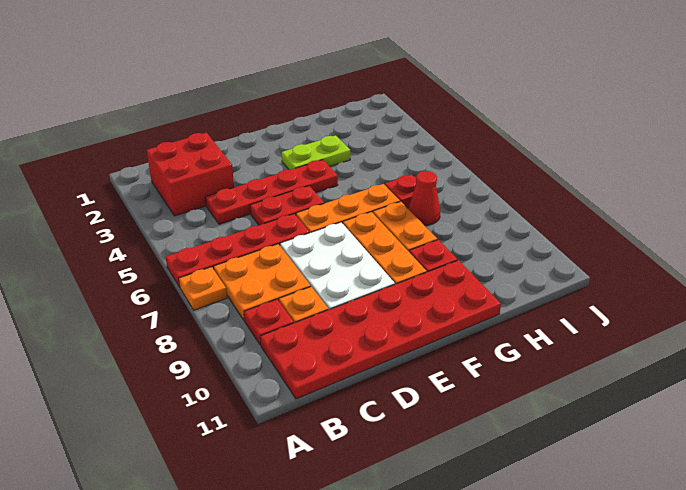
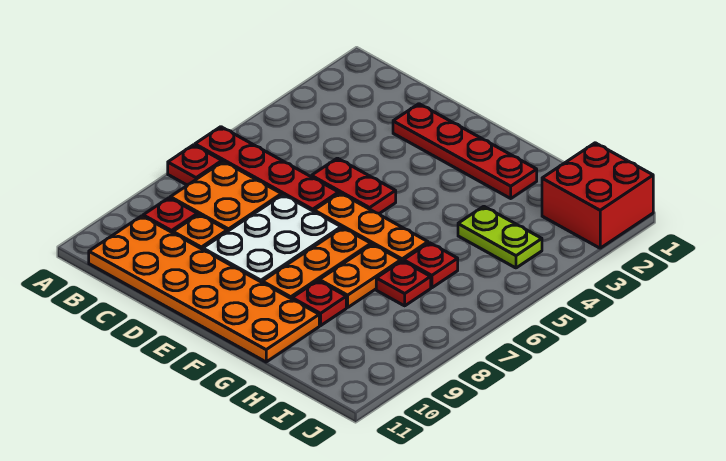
orange plate A7 level 1 -> red plate A7 level 1
red brick B2:C3 level 1 -> red brick I1:J2 level 1
red plate B10:G11 level 1 -> orange plate B10:G11 level 1
red plate C4:F4 level 1 -> red plate D2:G2 level 1
lime plate F3:G3 level 1 -> lime plate H4:I4 level 1
red cone H7 level 1 -> red plate H7 level 1

